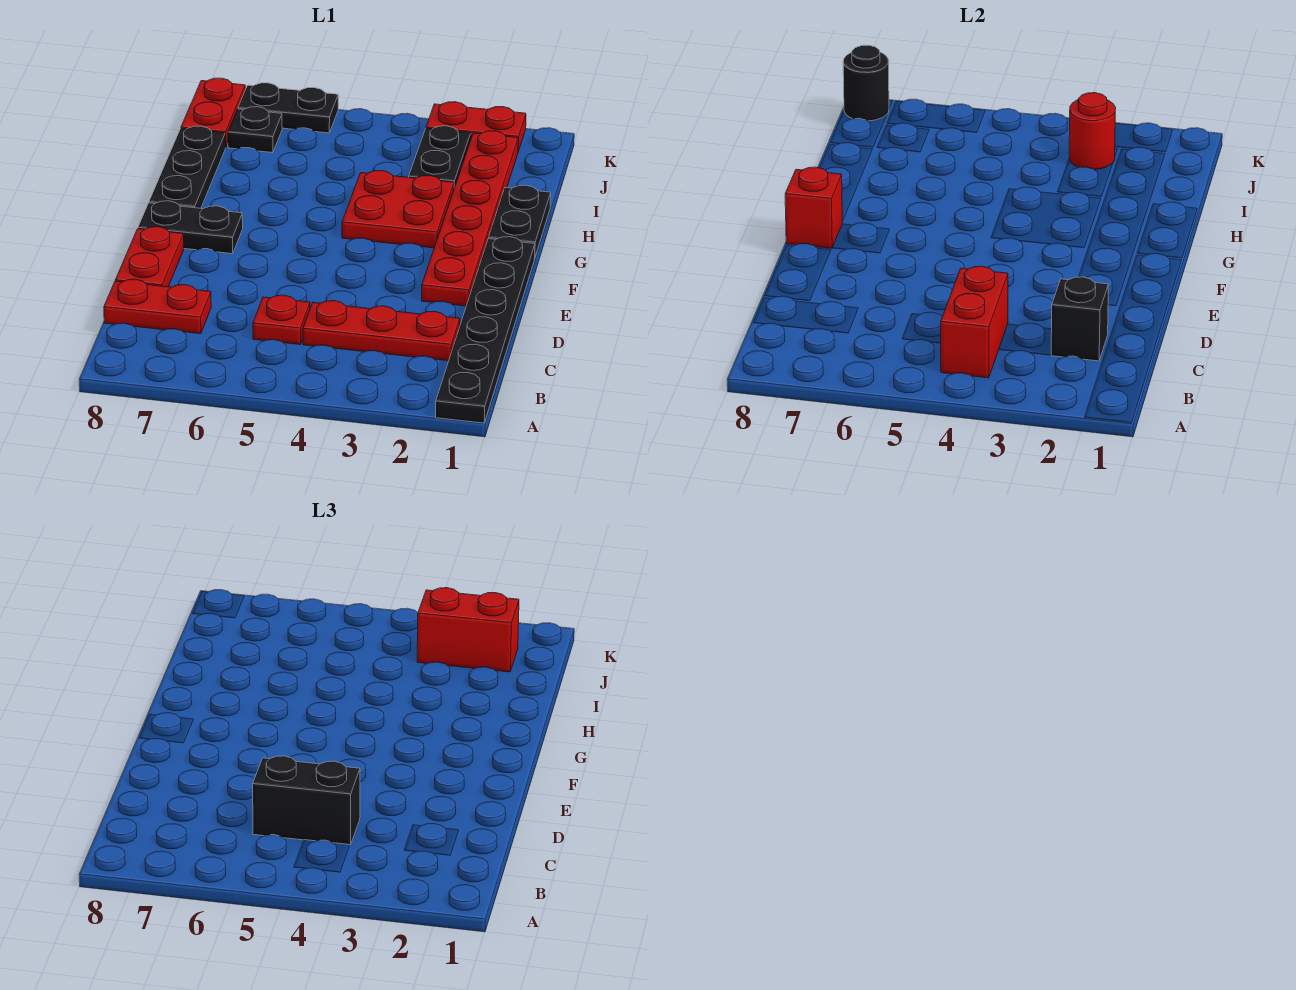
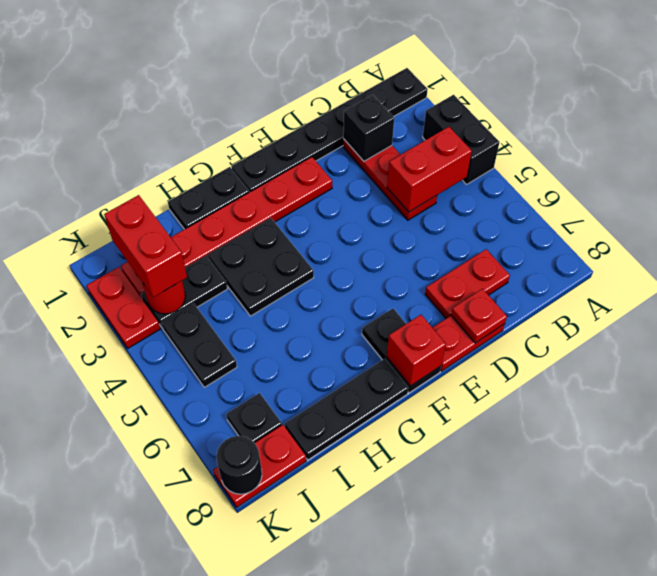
black brick C4:C5 level 3 -> black brick A3:A4 level 1
red plate C5 level 1 -> red plate D8 level 2
red plate C7:C8 level 1 -> red plate C7:D7 level 1
red plate G3:H4 level 1 -> black plate G3:H4 level 1
black plate K6:K7 level 1 -> black plate J4:J5 level 1

